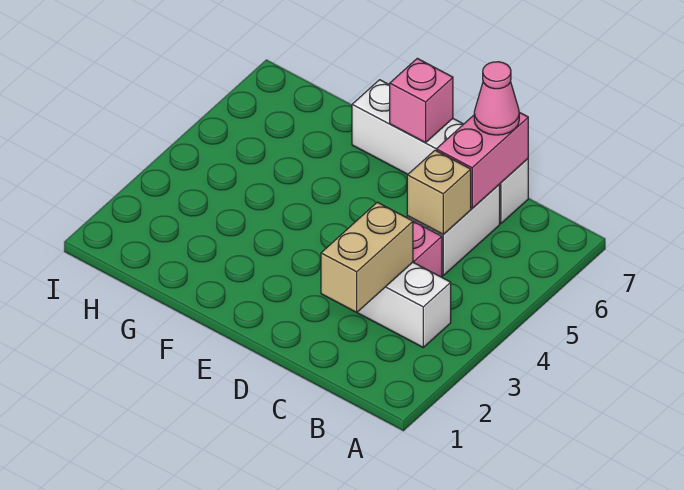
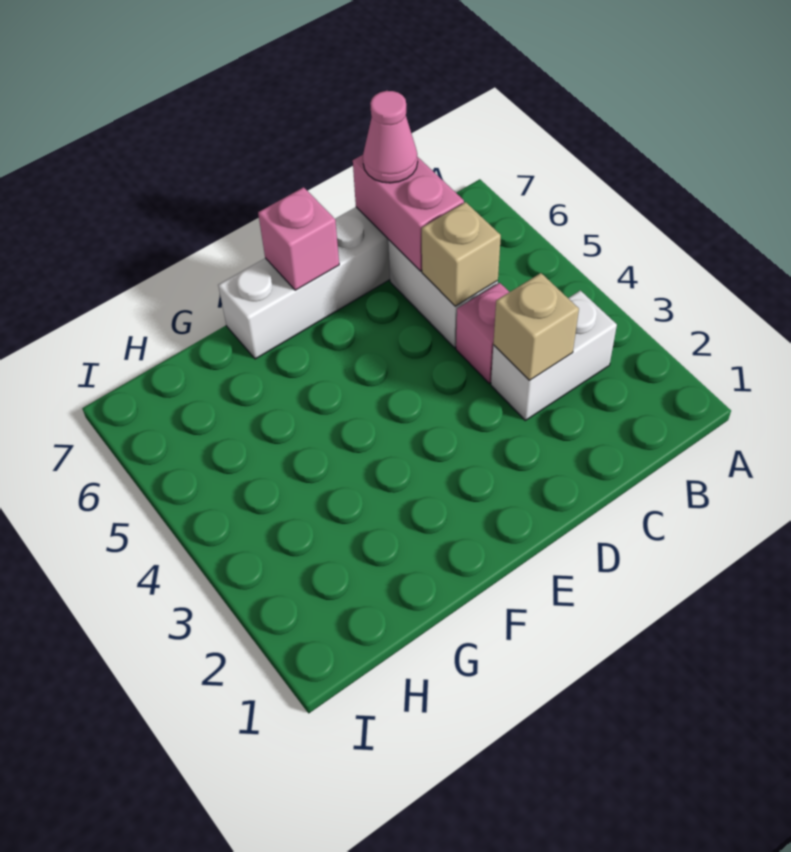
tan brick C2:C3 level 2 -> tan brick C3 level 2

